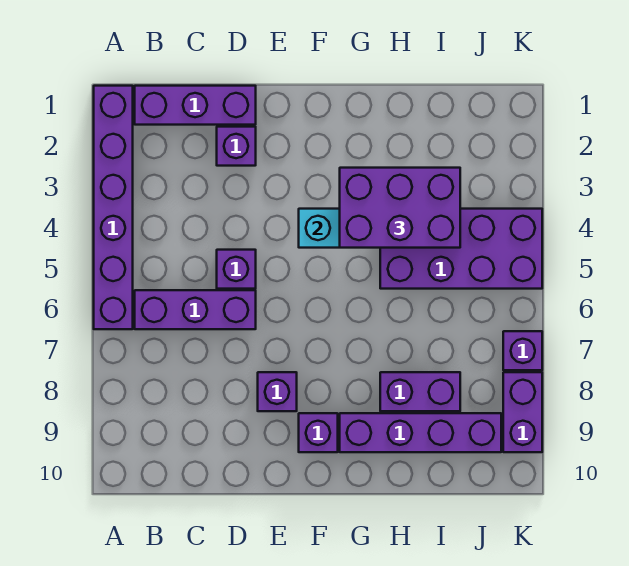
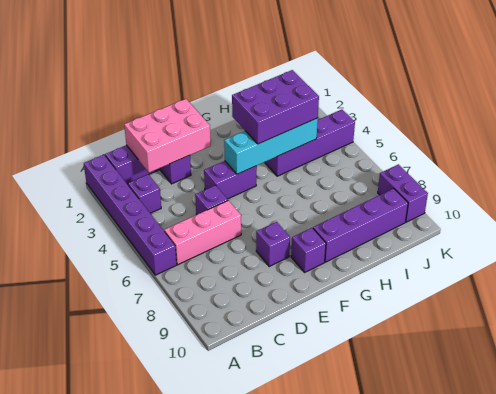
purple brick B6:D6 level 1 -> pink brick B6:D6 level 1
none -> pink brick C1:E2 level 2
purple brick H4:K5 level 1 -> purple brick H4:K4 level 1
purple brick H8:I8 level 1 -> purple brick E4:F4 level 1
purple brick K7 level 1 -> purple brick B3 level 1

